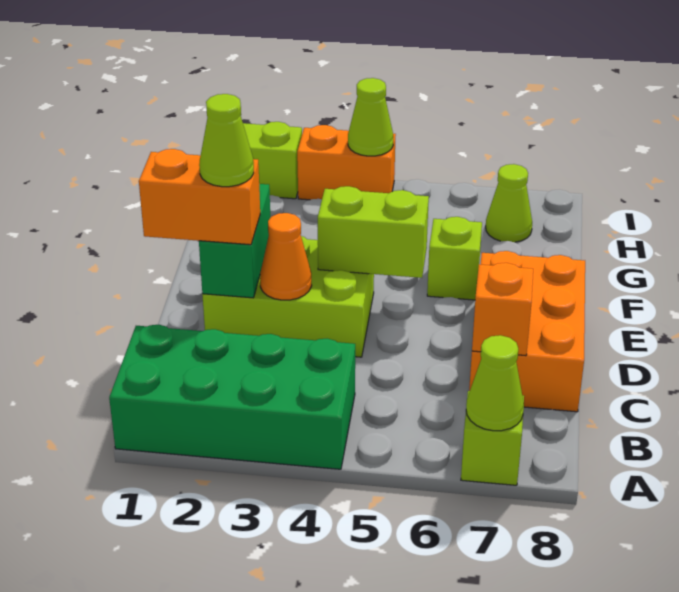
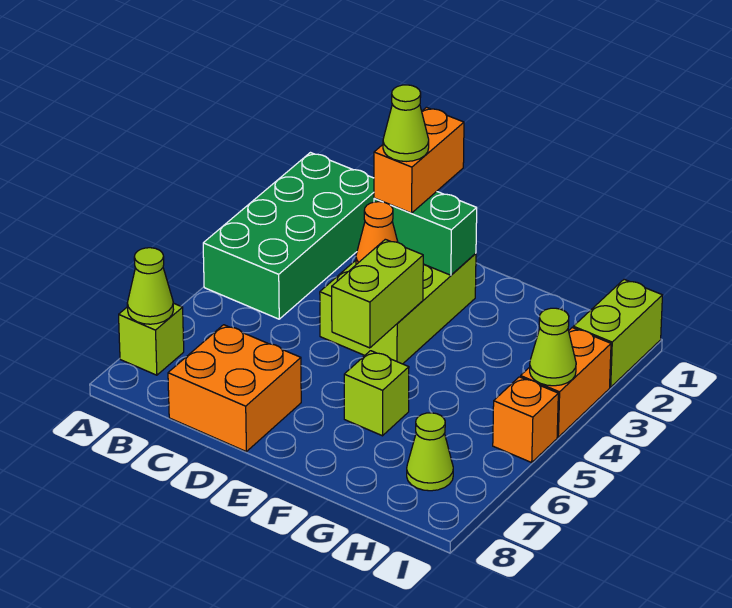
orange brick C7:E8 level 1 -> orange brick C7:D8 level 1
orange brick C7 level 2 -> orange brick I5 level 1

